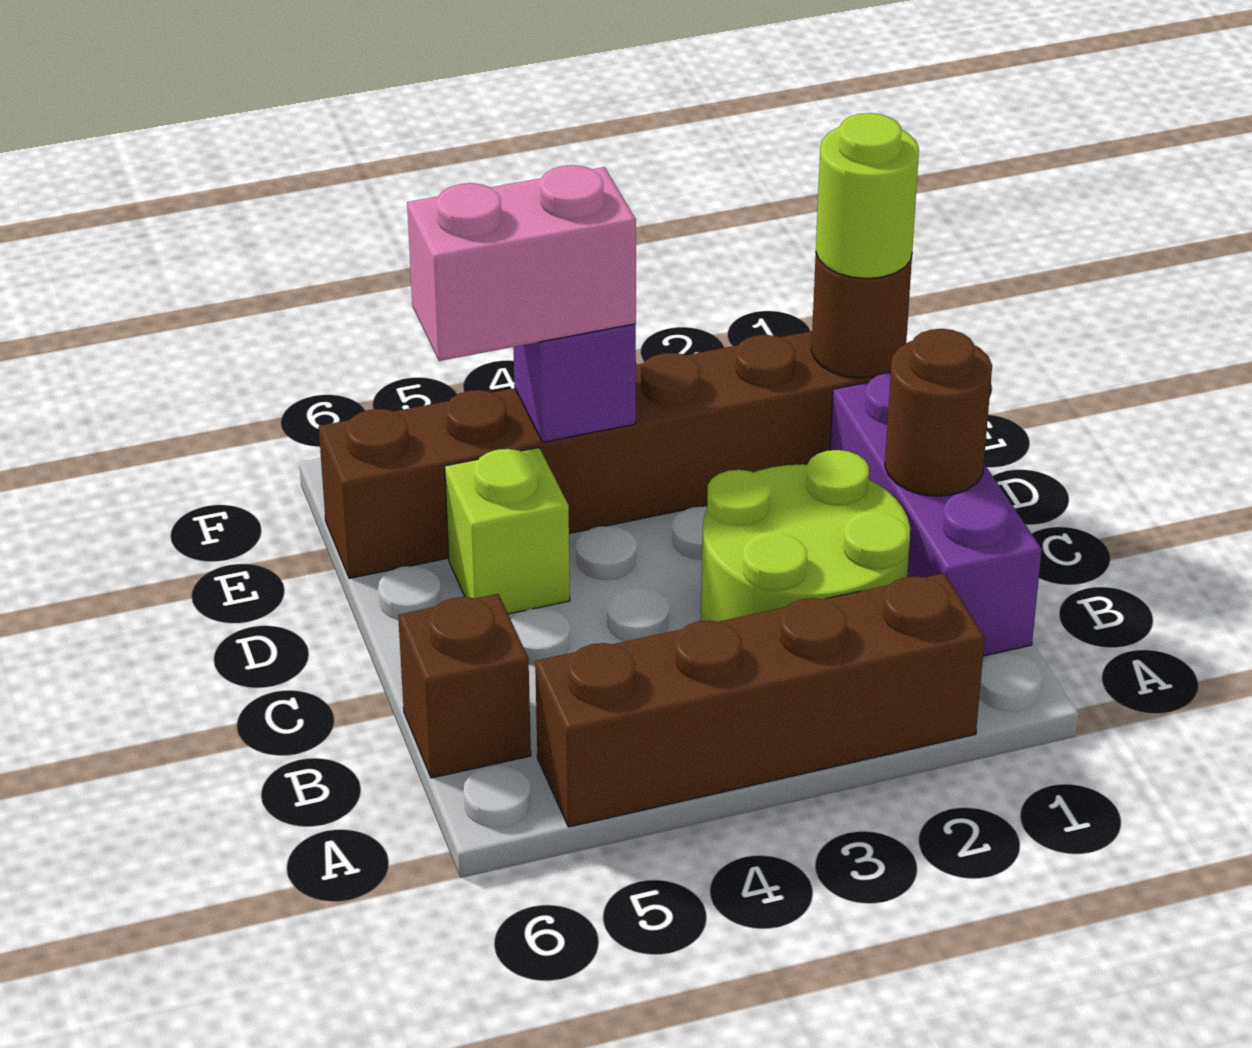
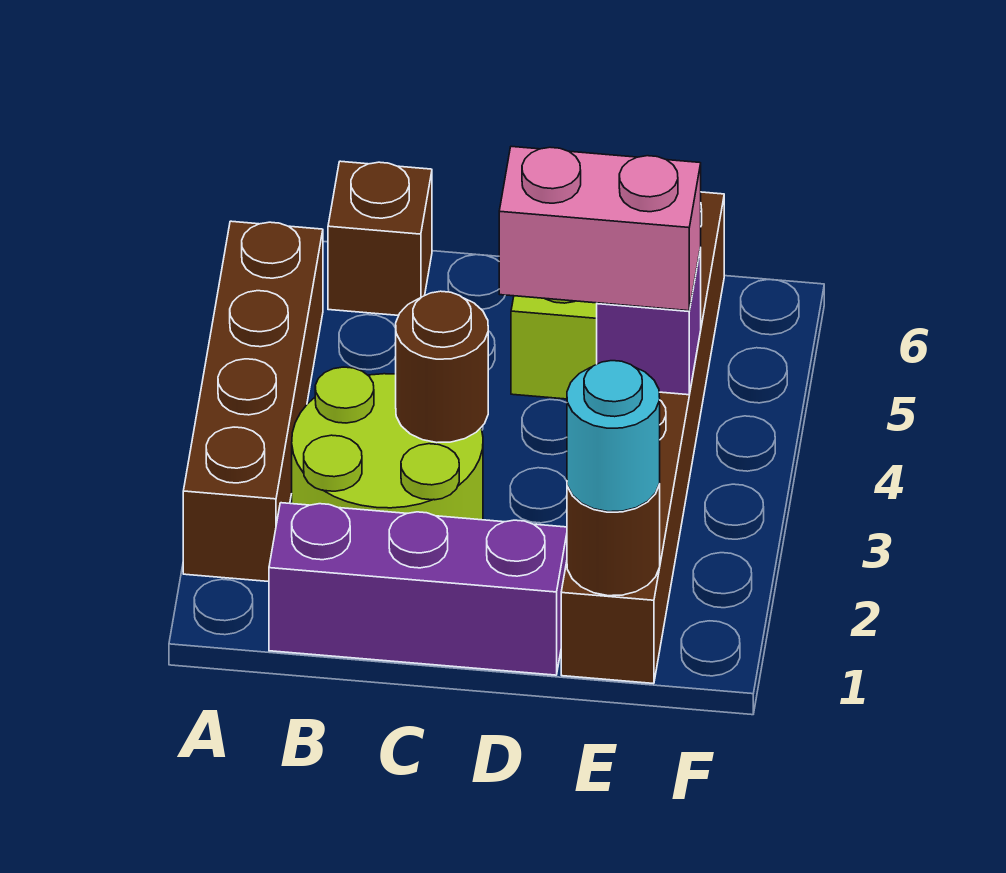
brown round brick C1 level 2 -> brown round brick C3 level 2
lime round brick E1 level 3 -> cyan round brick E1 level 3
pink brick E4:E5 level 3 -> pink brick D4:E4 level 3

